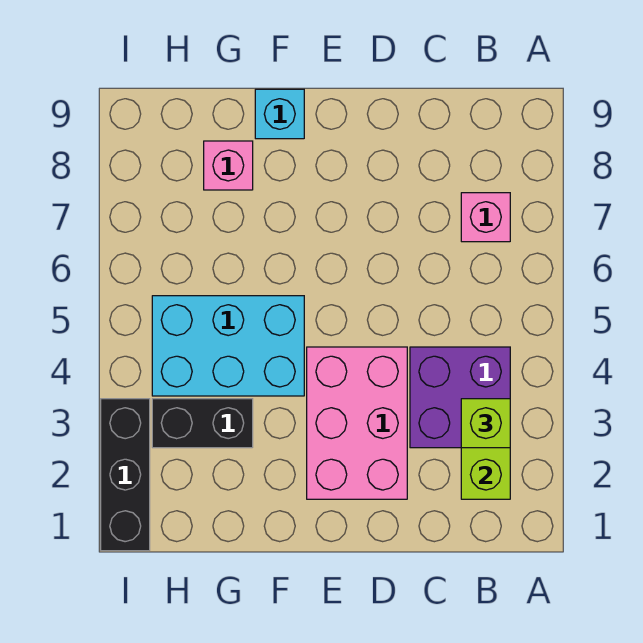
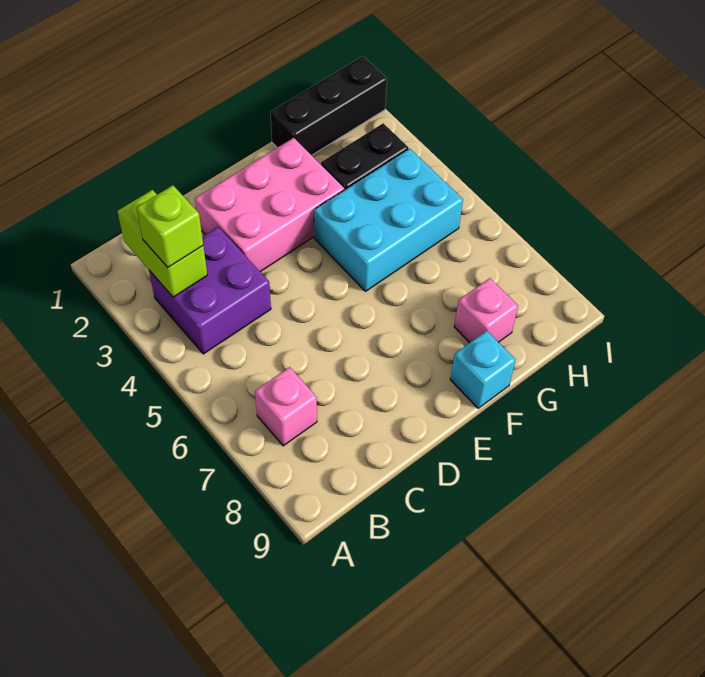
pink brick D2:E4 level 1 -> pink brick D2:F3 level 1
black brick I1:I3 level 1 -> black brick G1:I1 level 1

